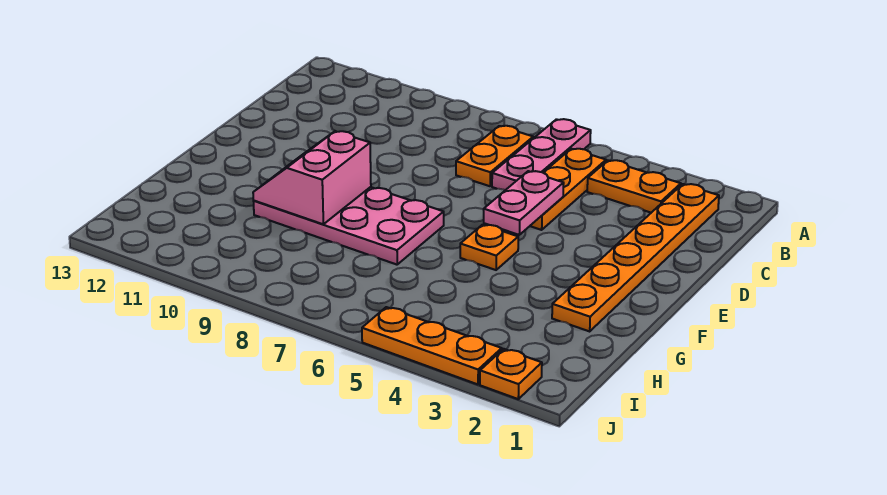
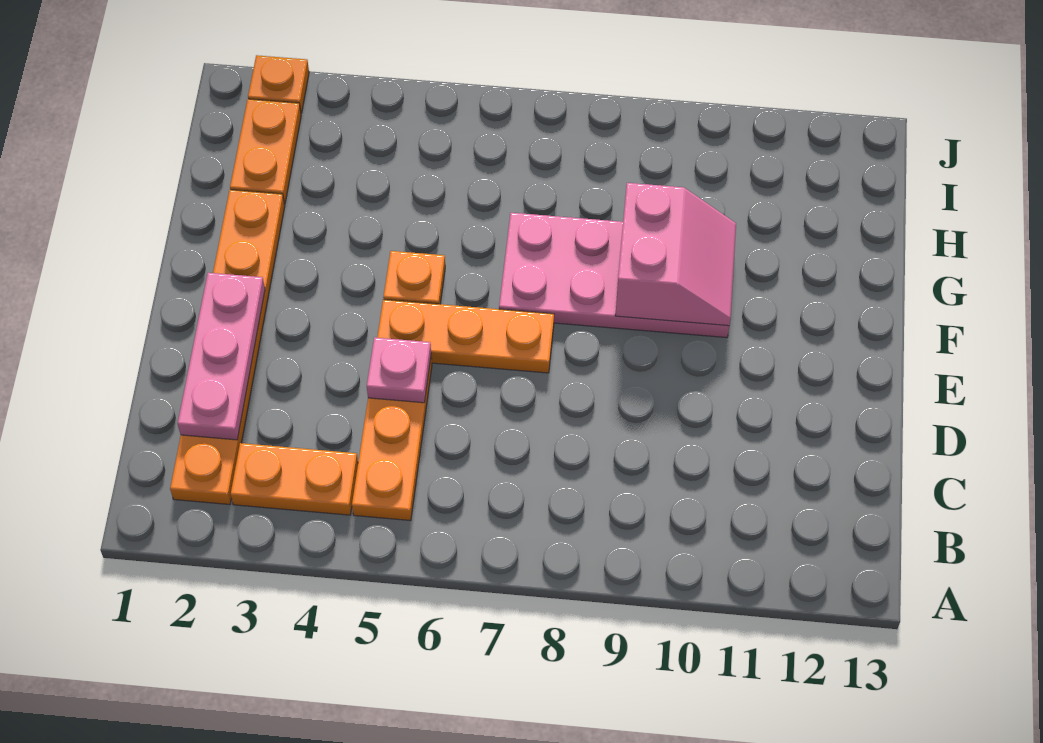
pink plate A6:C6 level 1 -> pink plate C2:E2 level 2
orange plate B7:C7 level 1 -> orange plate H2:I2 level 1
pink plate D5:E5 level 2 -> pink plate D5 level 2
orange plate J3:J5 level 1 -> orange plate E5:E7 level 1

